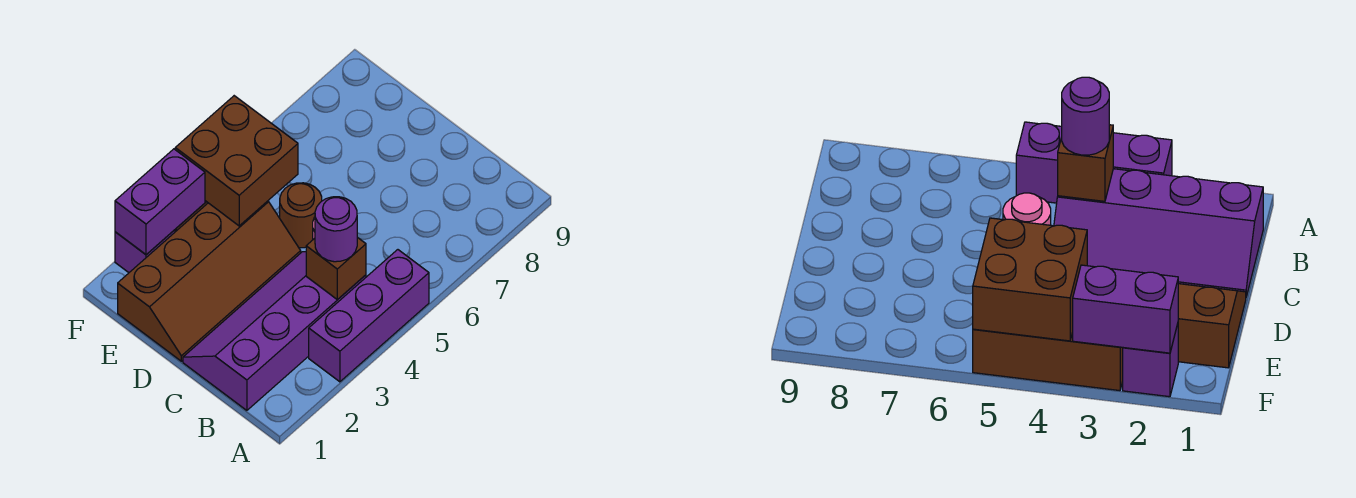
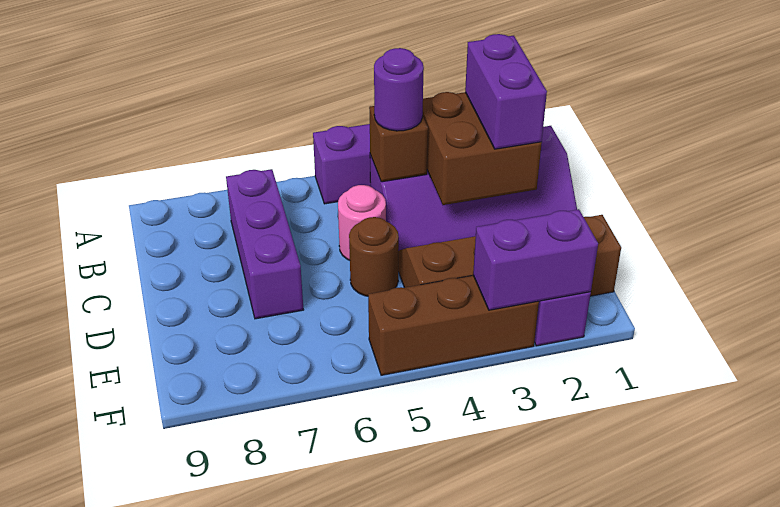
none -> purple brick B2:C2 level 3
none -> purple brick B7:D7 level 1
brown brick E4:F5 level 2 -> brown brick B2:C3 level 2

